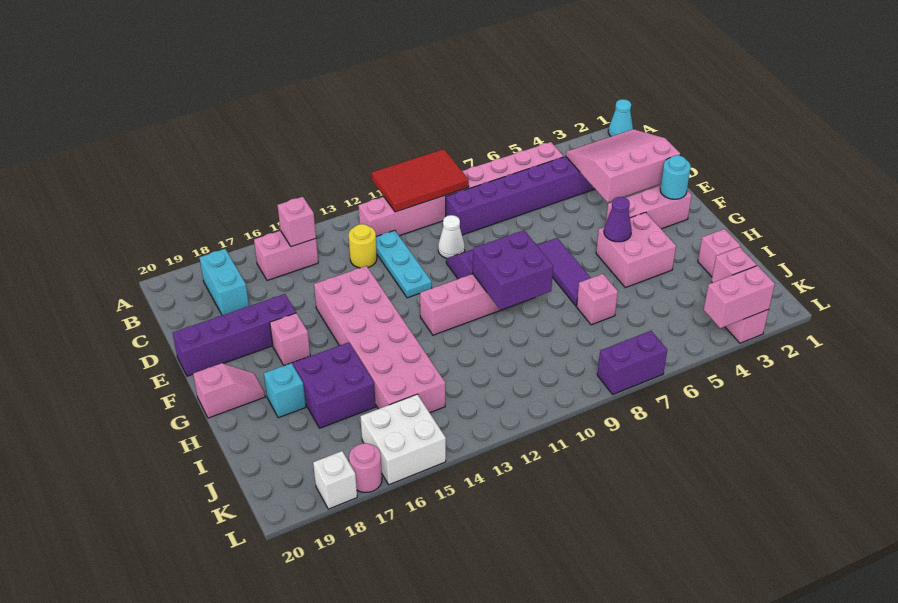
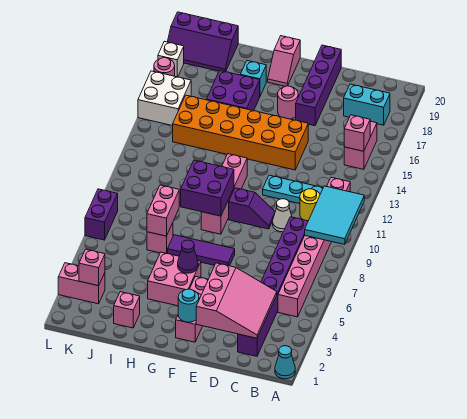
red tile A9:B11 level 2 -> cyan tile A9:B11 level 2
yellow round brick C13 level 1 -> yellow round brick C11 level 1
pink brick E14:J15 level 1 -> orange brick E14:J15 level 1
pink brick F17 level 1 -> pink round brick F17 level 1
none -> purple slope J19:L20 level 1 top 20
pink brick L3:L4 level 2 -> pink brick I7:I8 level 2

